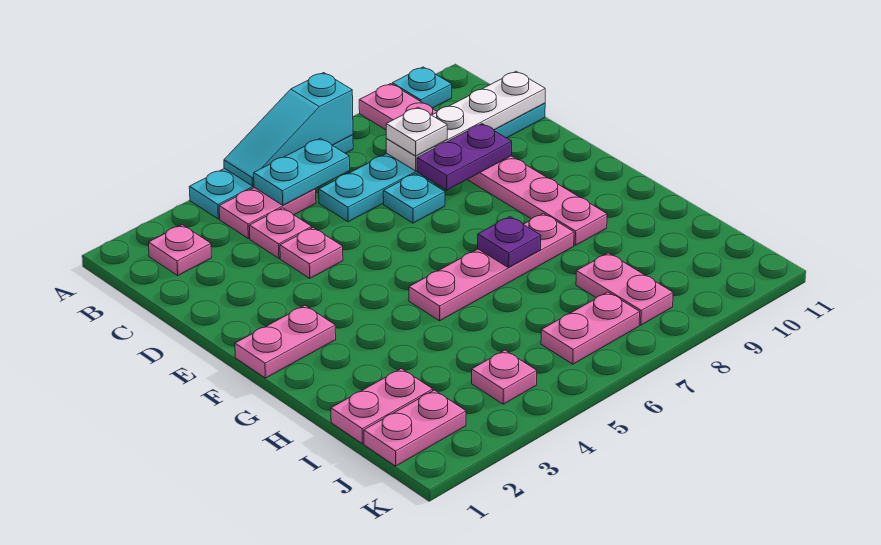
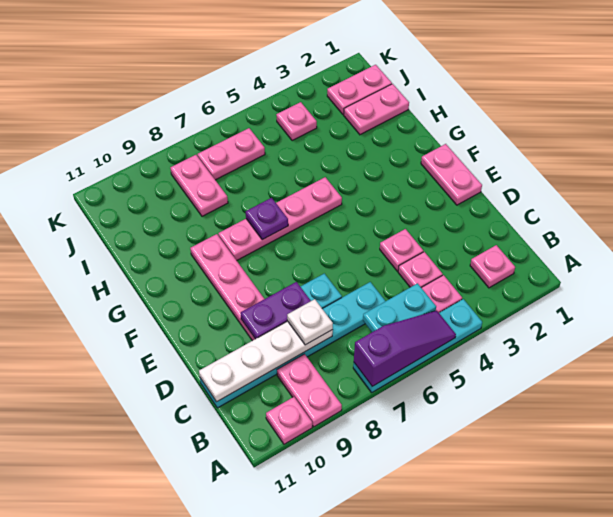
cyan slope A5:A7 level 2 top 7 -> purple slope A5:A7 level 2 top 7
cyan plate A10 level 1 -> pink plate A10 level 1
pink plate F1:F2 level 1 -> pink plate E1:F1 level 1

